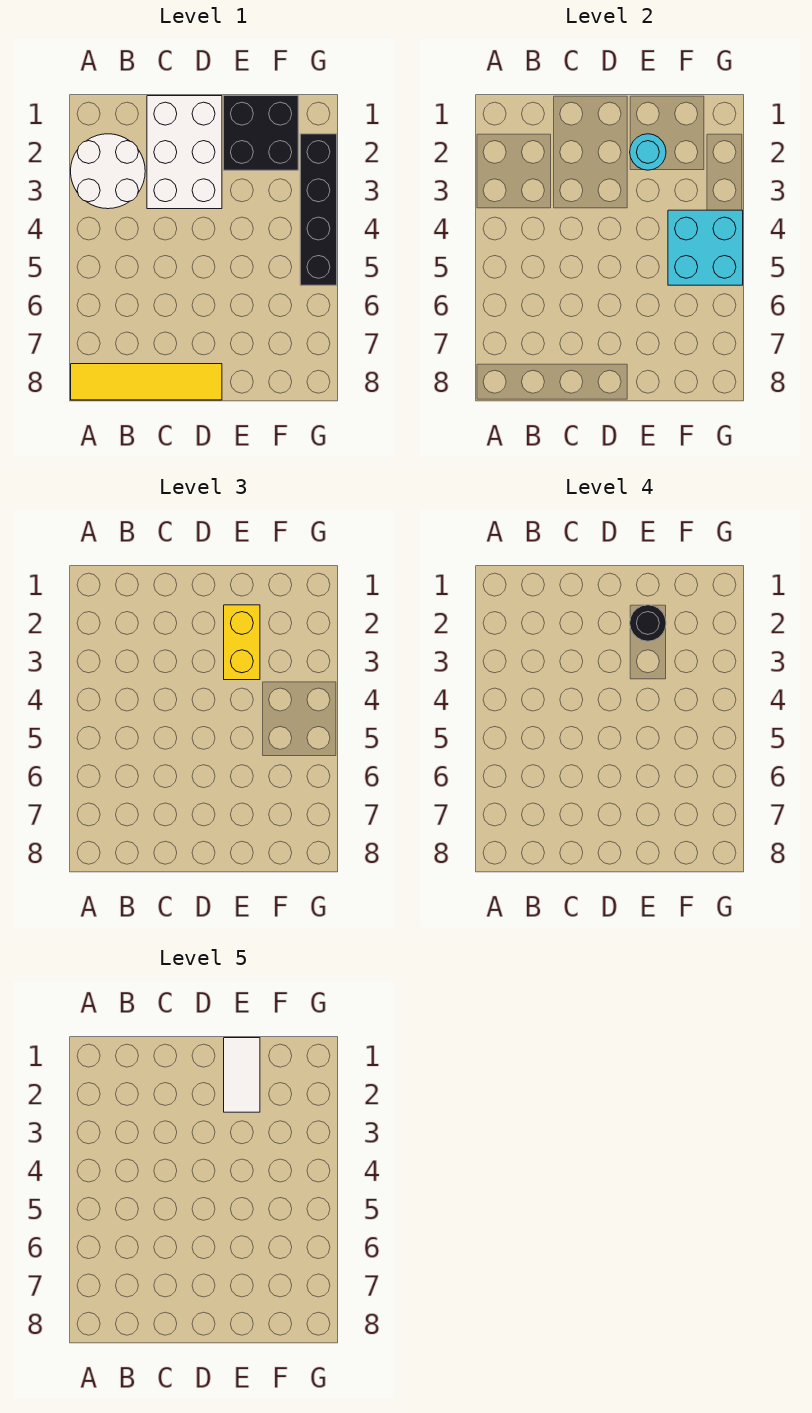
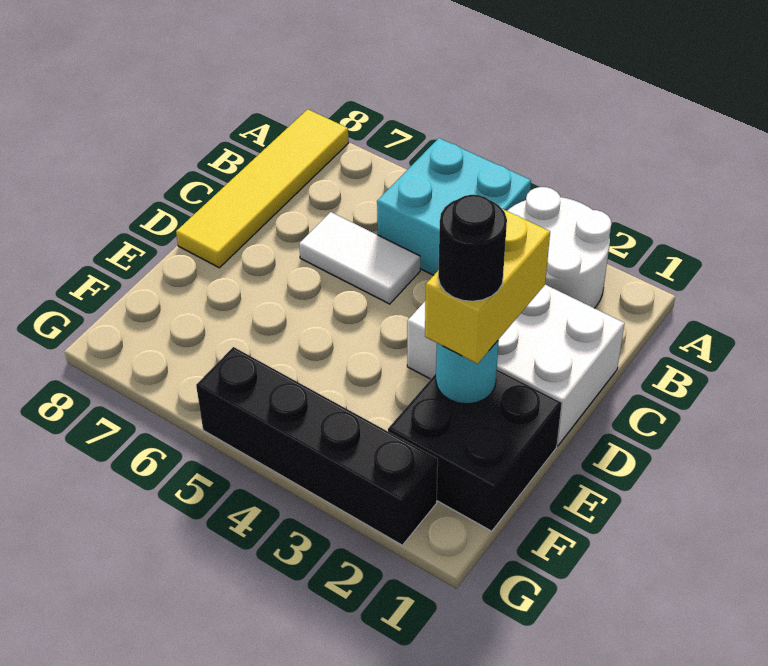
white tile E1:E2 level 5 -> white tile C5:C6 level 1
yellow brick E2:E3 level 3 -> yellow brick D2:E2 level 3
cyan brick F4:G5 level 2 -> cyan brick A4:B5 level 1

